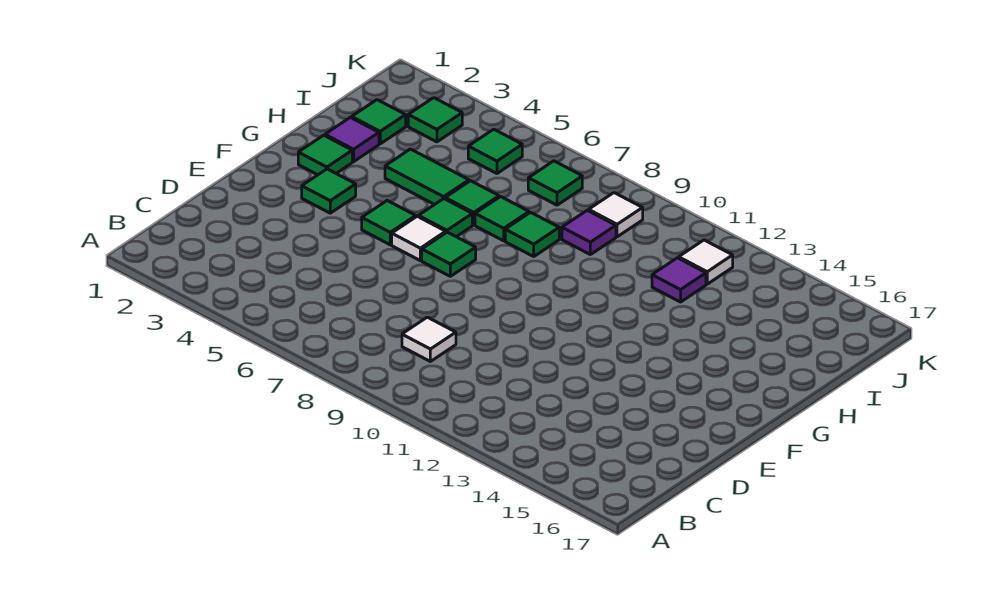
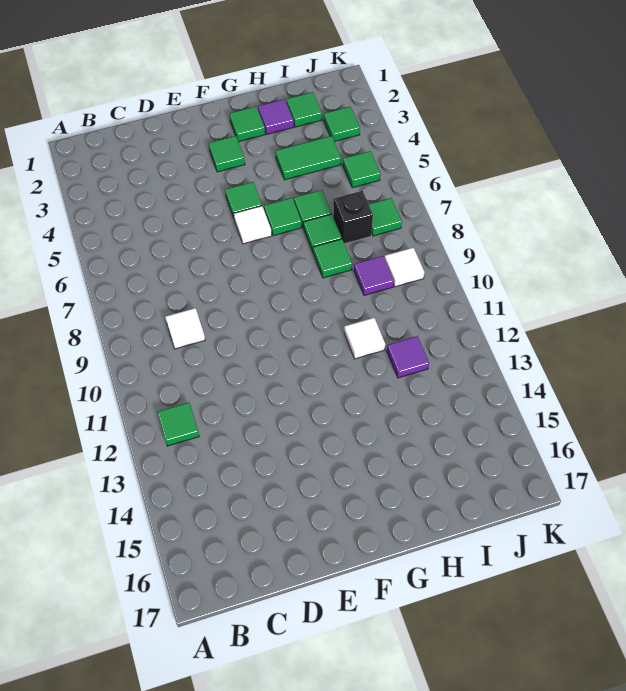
green tile F7 level 1 -> green tile B12 level 1
green tile H4:H5 level 1 -> green tile H4:I4 level 1
none -> black brick I7 level 1
white tile J12 level 1 -> white tile H11 level 1

